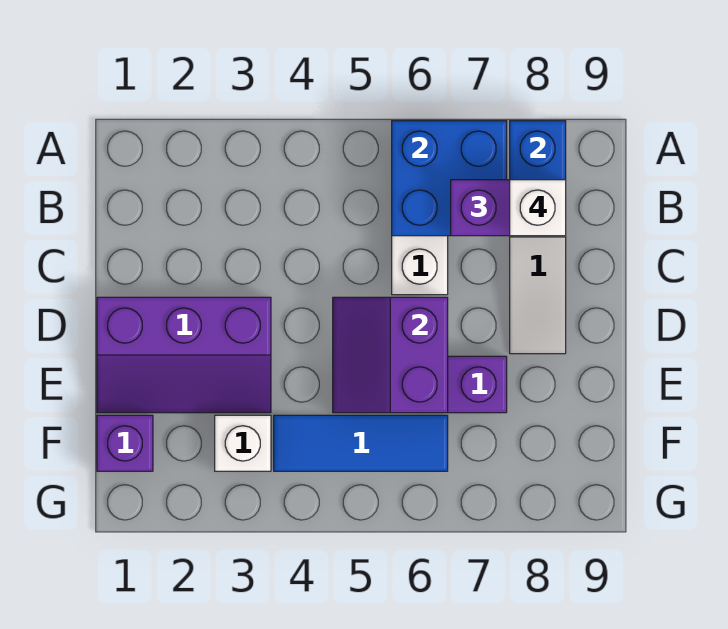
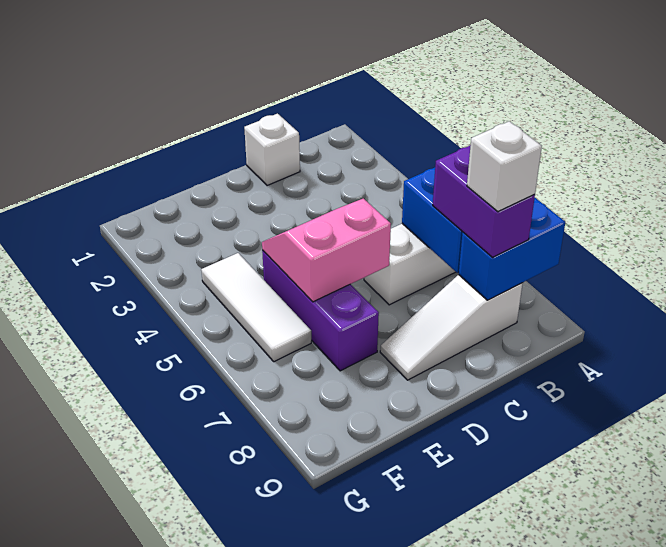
purple slope D1:E3 level 1 top D -> none
purple slope D5:E6 level 2 top 6 -> pink slope D5:E6 level 2 top 6
purple brick F1 level 1 -> none
white brick F3 level 1 -> white brick C1 level 1
blue tile F4:F6 level 1 -> white tile F4:F6 level 1

